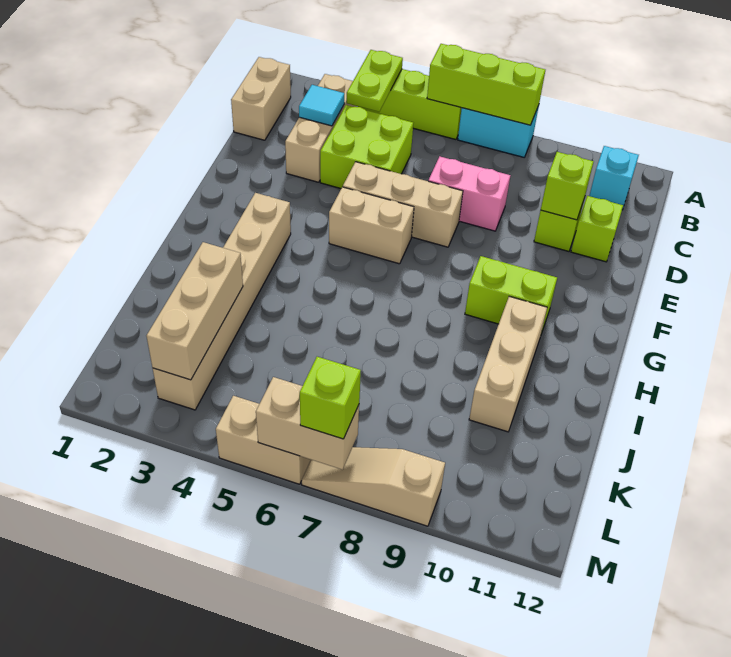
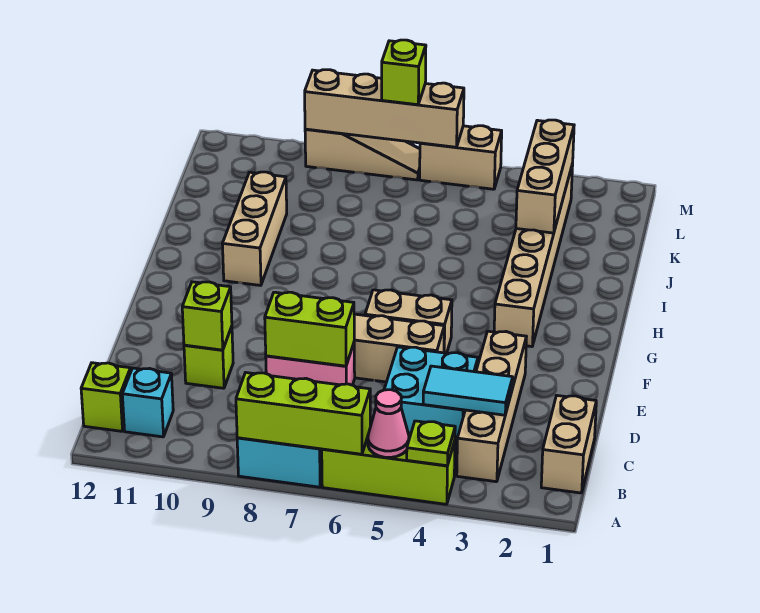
lime plate A4:B4 level 2 -> lime plate A4 level 2
none -> pink cone A5 level 2
tan brick B3:D3 level 1 -> tan brick B3:E3 level 1
cyan tile C3 level 2 -> cyan tile C3:C4 level 2
lime brick C4:D5 level 1 -> cyan brick C4:D5 level 1
lime brick D11 level 1 -> lime brick B12 level 1
lime brick G9:G10 level 1 -> lime brick D7:D8 level 2
tan brick M6:M7 level 2 -> tan brick M6:M9 level 2

